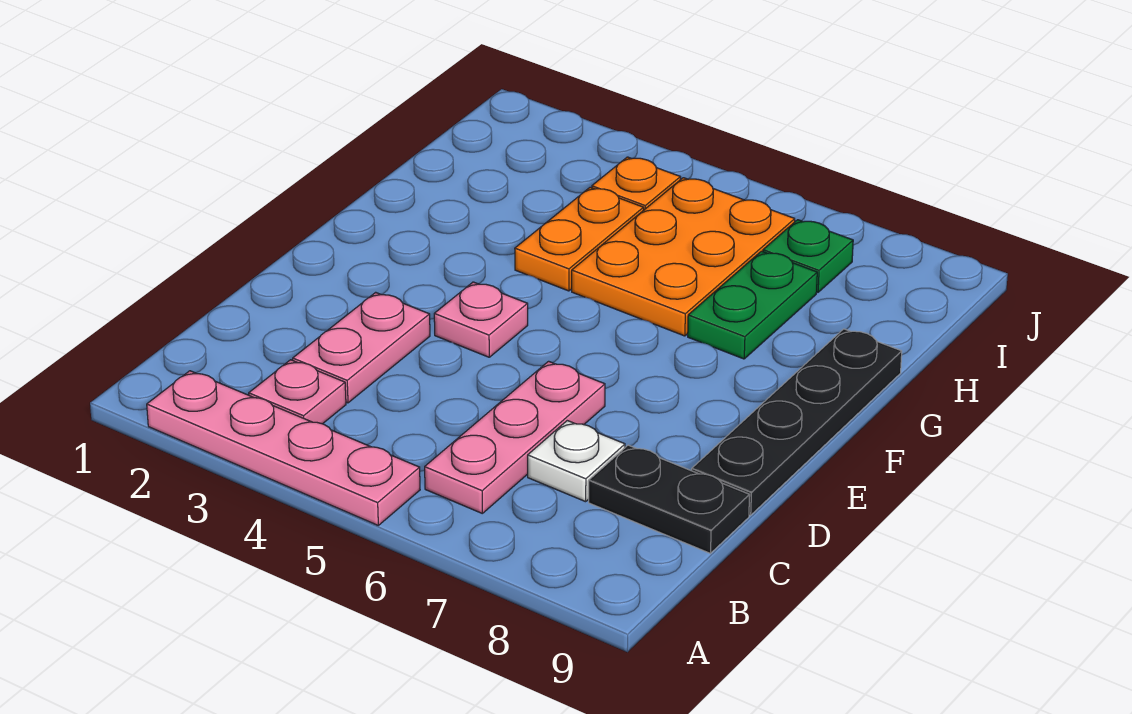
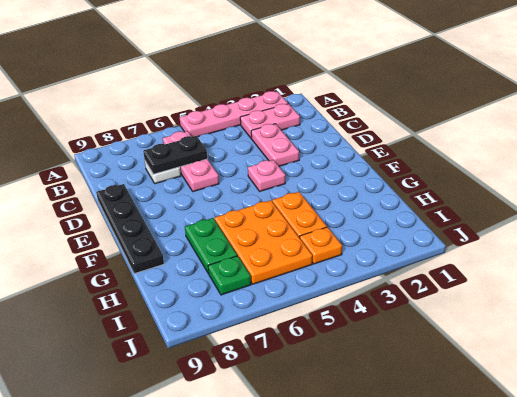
pink plate B3 level 1 -> pink plate B2:B3 level 1
black plate C8:C9 level 1 -> black plate C6:C7 level 2

